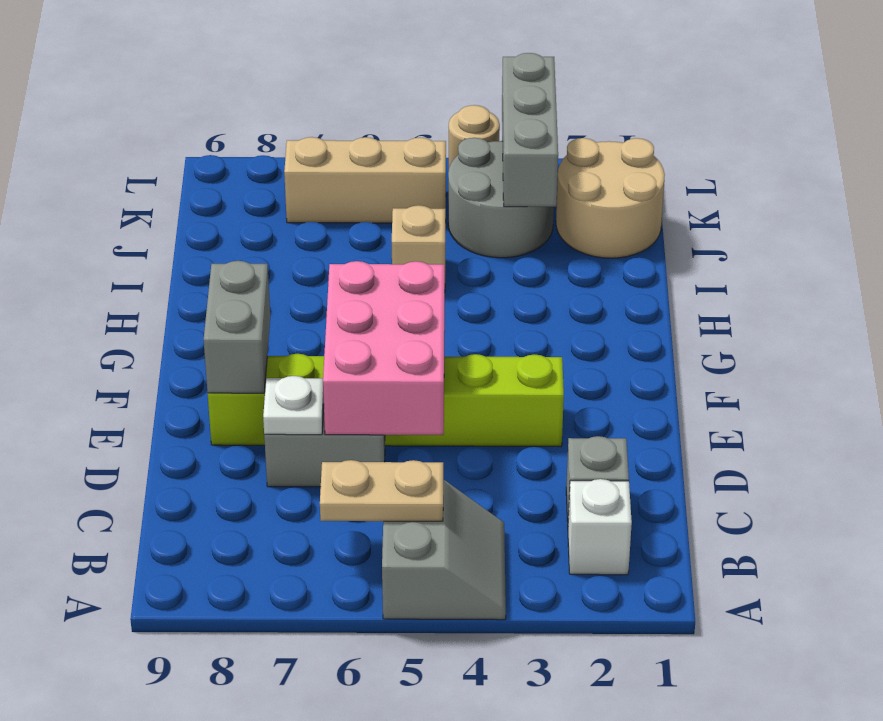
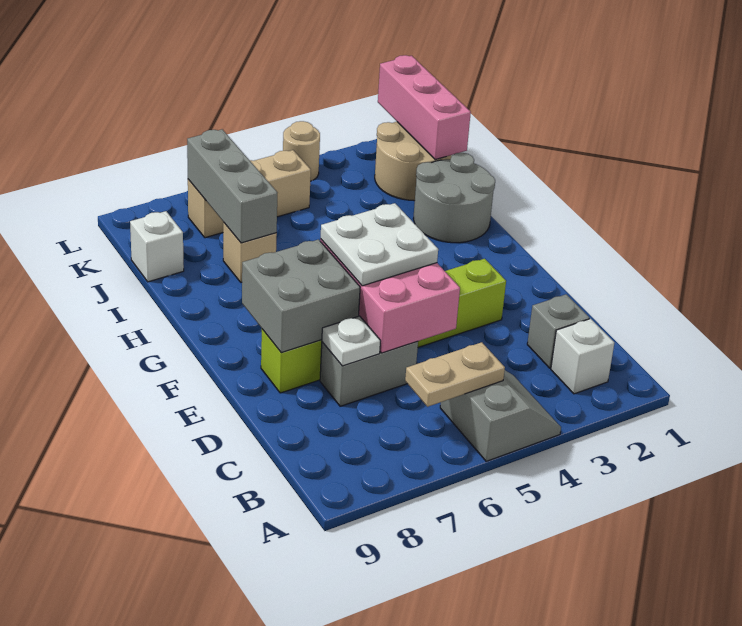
none -> white plate E5:F6 level 3
grey brick E8:F8 level 2 -> grey brick E7:F8 level 2
tan brick I5 level 1 -> tan brick I7 level 1
none -> pink brick J1:L1 level 2
grey round brick J3:K4 level 1 -> grey round brick H1:I2 level 1
grey brick J3:L3 level 2 -> grey brick I7:K7 level 2
none -> white brick J9 level 1

